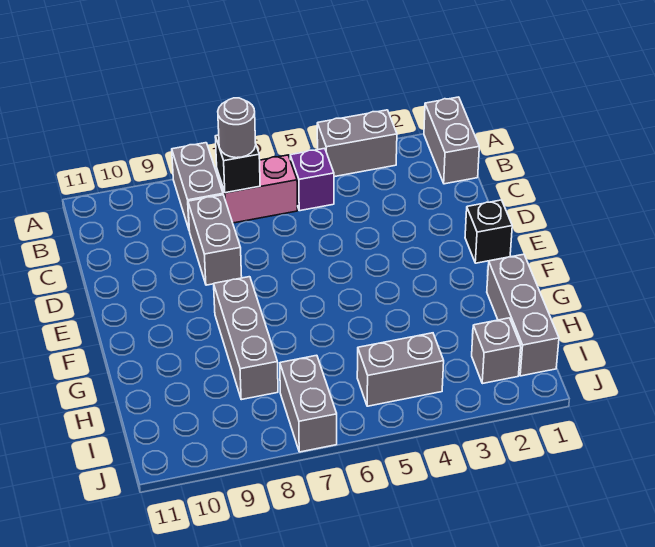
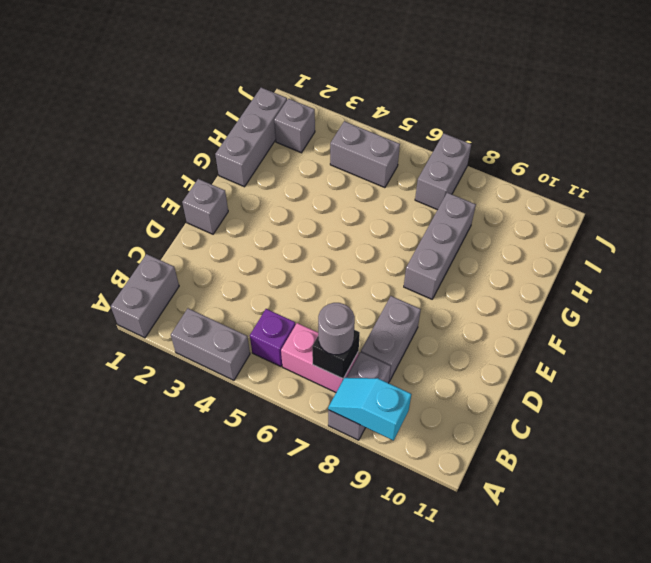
none -> cyan slope A8:A9 level 2 top 9
black brick E1 level 1 -> grey brick E1 level 1

